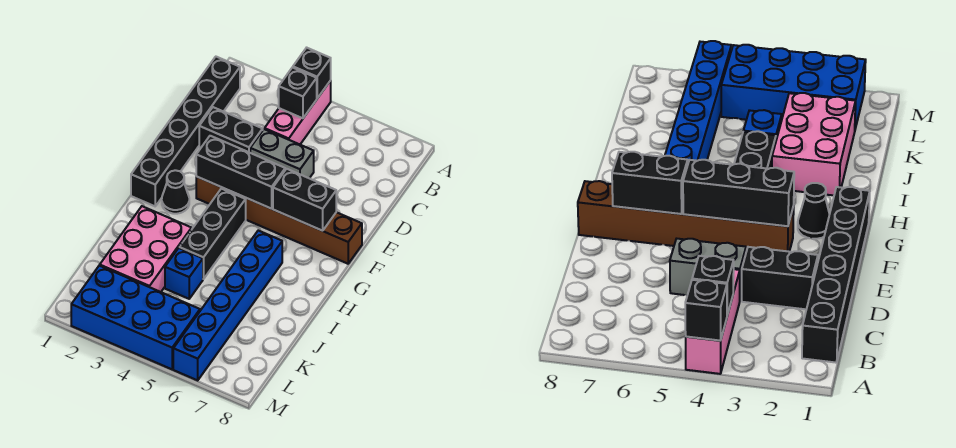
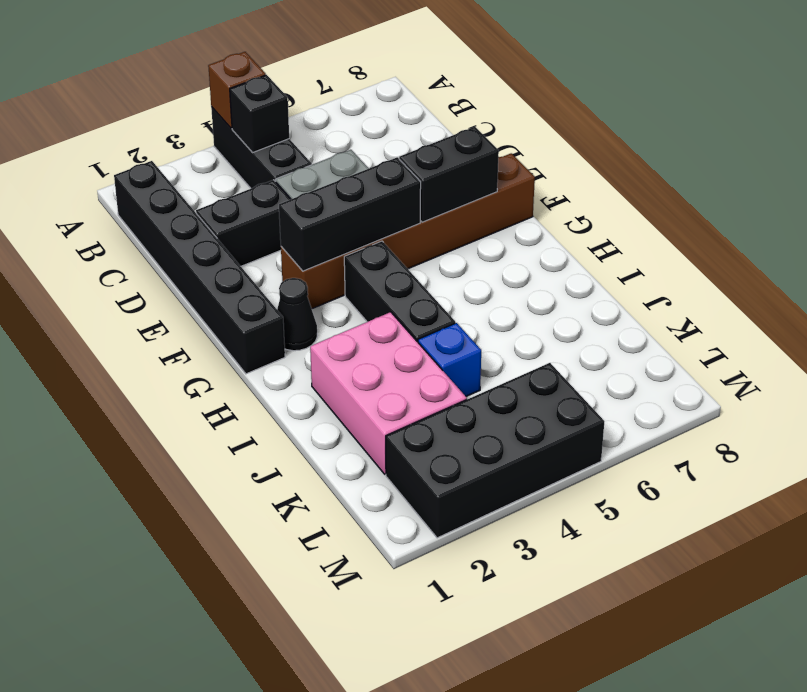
pink brick A4:C4 level 1 -> black brick A4:C4 level 1
black brick A4 level 2 -> brown brick A4 level 2
blue brick H6:M6 level 1 -> none
blue brick L2:M5 level 1 -> black brick L2:M5 level 1

